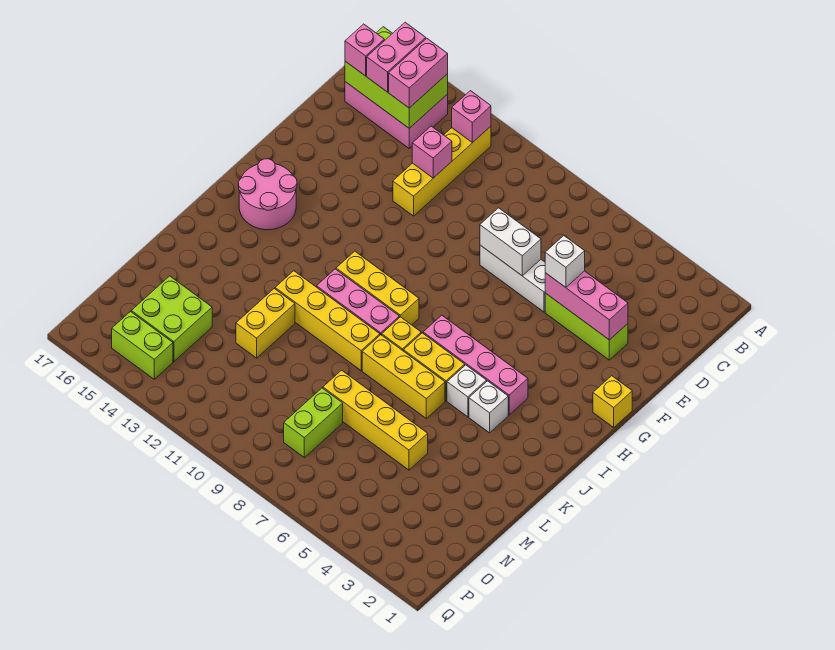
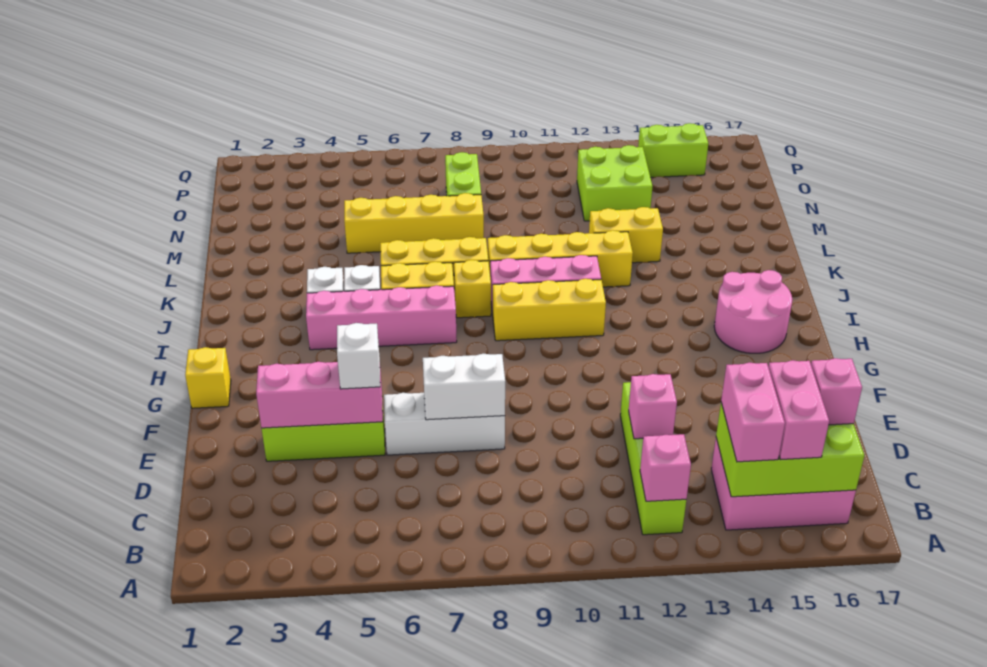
yellow brick B12:E12 level 1 -> lime brick B12:E12 level 1
yellow brick L12:M12 level 1 -> yellow brick L12:L13 level 1
lime brick N14:O15 level 1 -> lime brick N12:O13 level 1

